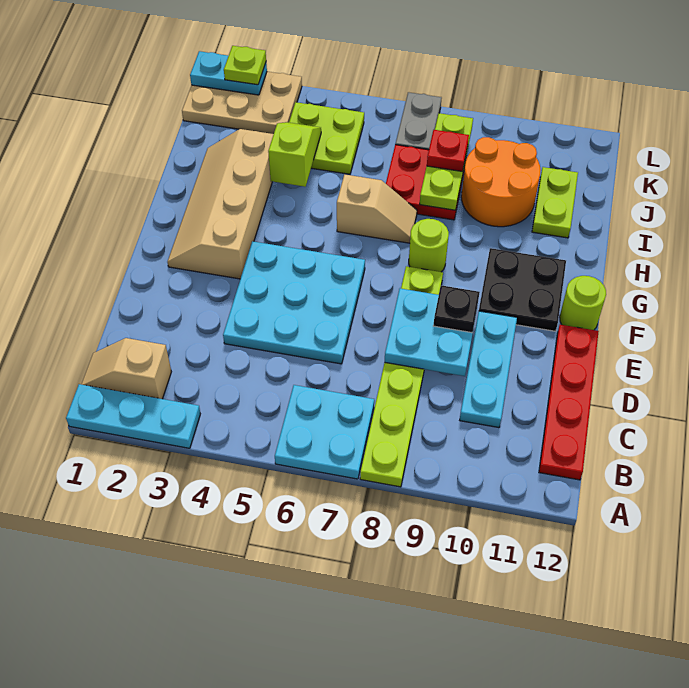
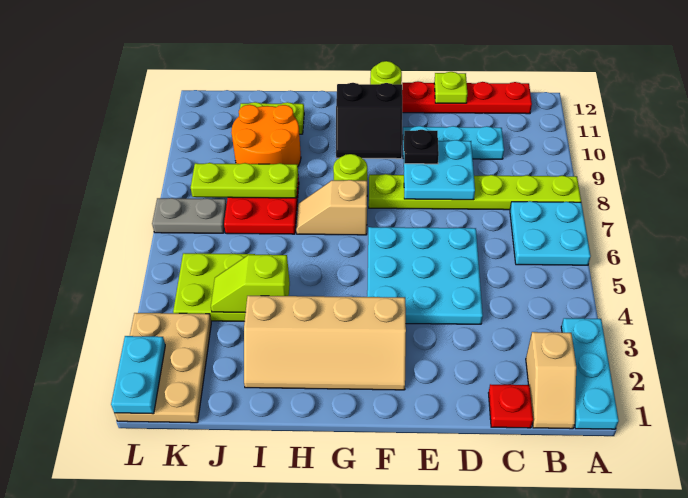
black plate F10:G11 level 1 -> black slope F10:G11 level 1 top 11
tan slope H6:H7 level 1 top 6 -> tan slope G7:H7 level 1 top G
red plate J8 level 3 -> red plate C1 level 1
lime plate L2 level 3 -> lime plate D12 level 2

